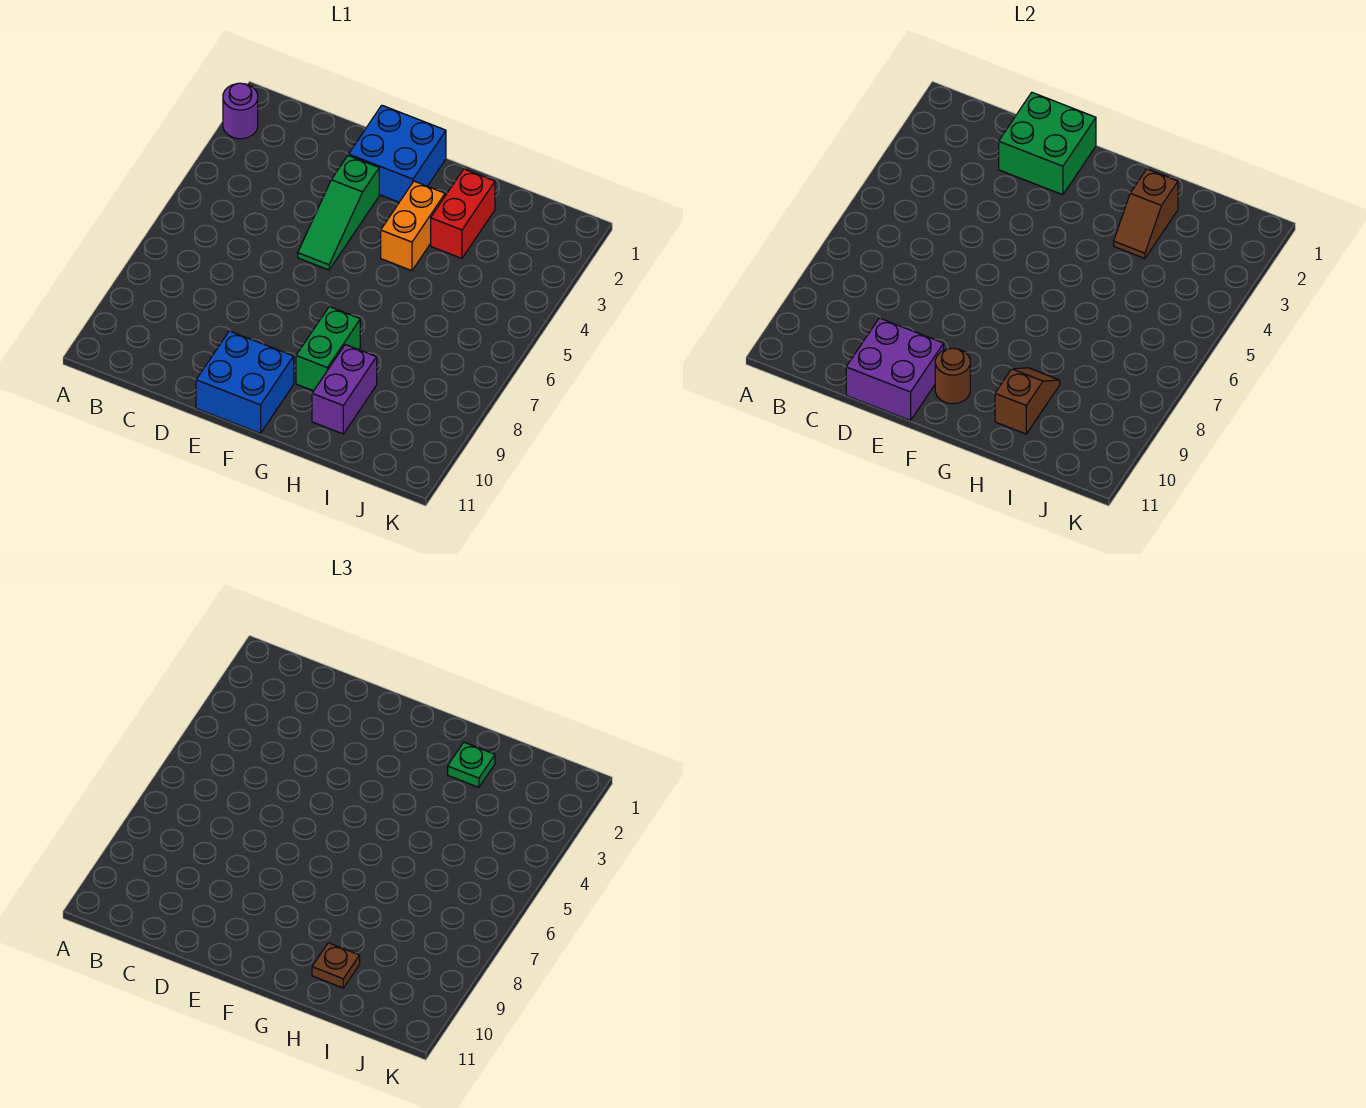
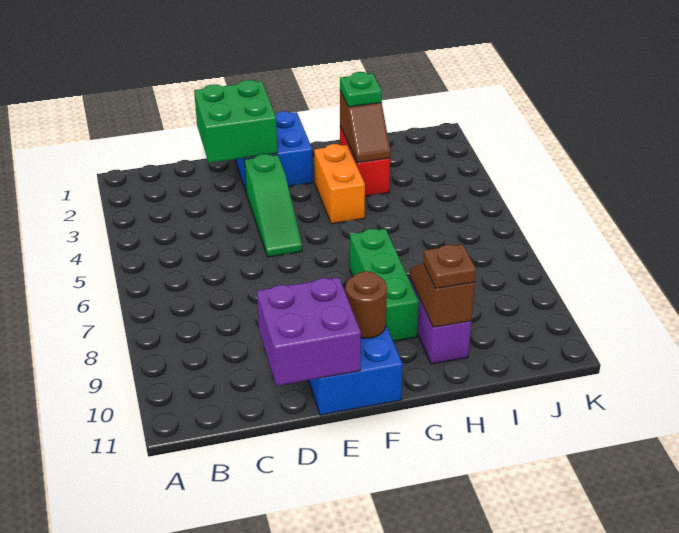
purple round brick A2 level 1 -> none
green brick G8:G9 level 1 -> green brick G7:G9 level 1

